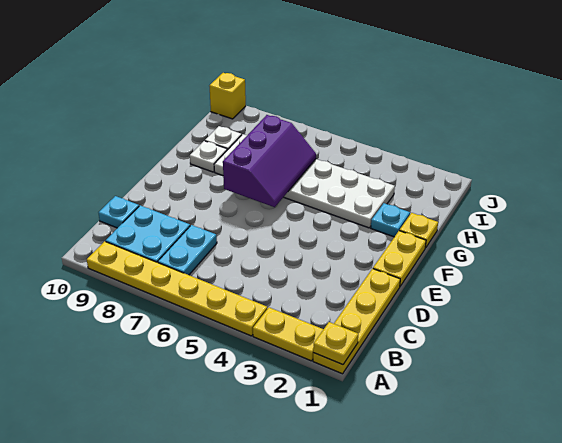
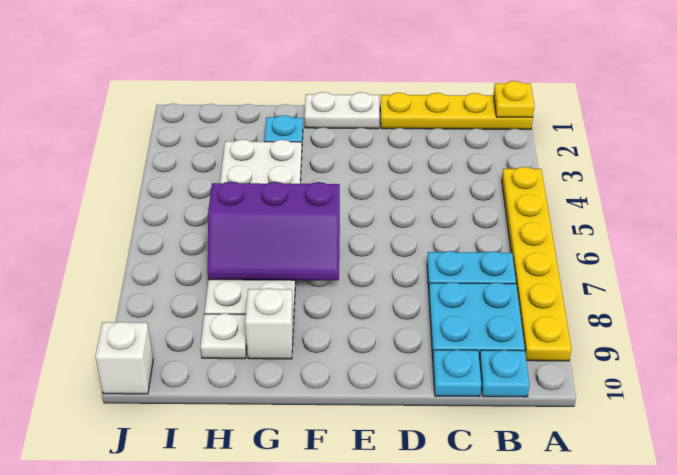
yellow plate A2:A3 level 1 -> none
none -> cyan plate B10 level 1
yellow plate E1:F1 level 1 -> white plate E1:F1 level 1
purple slope F6:H7 level 2 top 7 -> purple slope F6:H7 level 2 top 6
yellow plate G1 level 1 -> none
white plate G9 level 1 -> white brick G9 level 1
yellow brick J10 level 1 -> white brick J10 level 1

